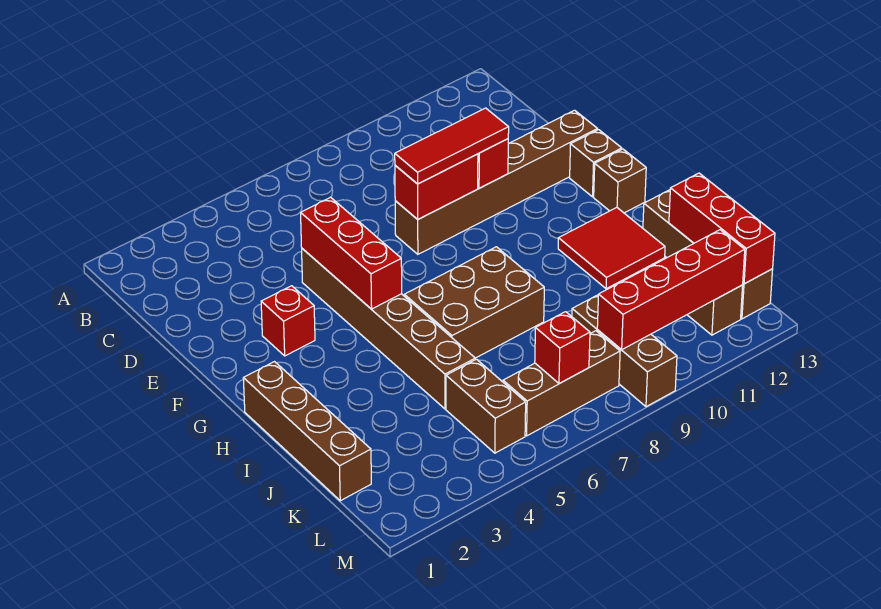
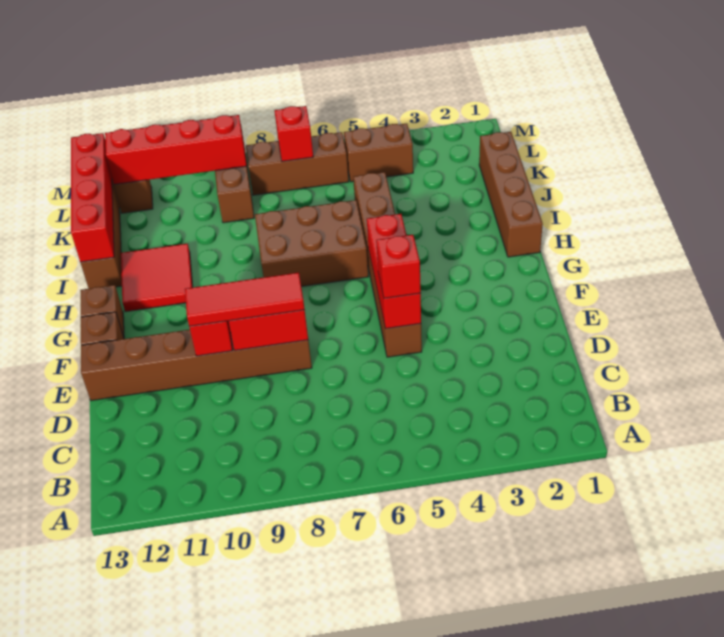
red brick F3 level 1 -> red brick E5 level 3
red brick J13:L13 level 2 -> red brick I13:L13 level 2
brown brick K5:L5 level 1 -> brown brick L4:L5 level 1

